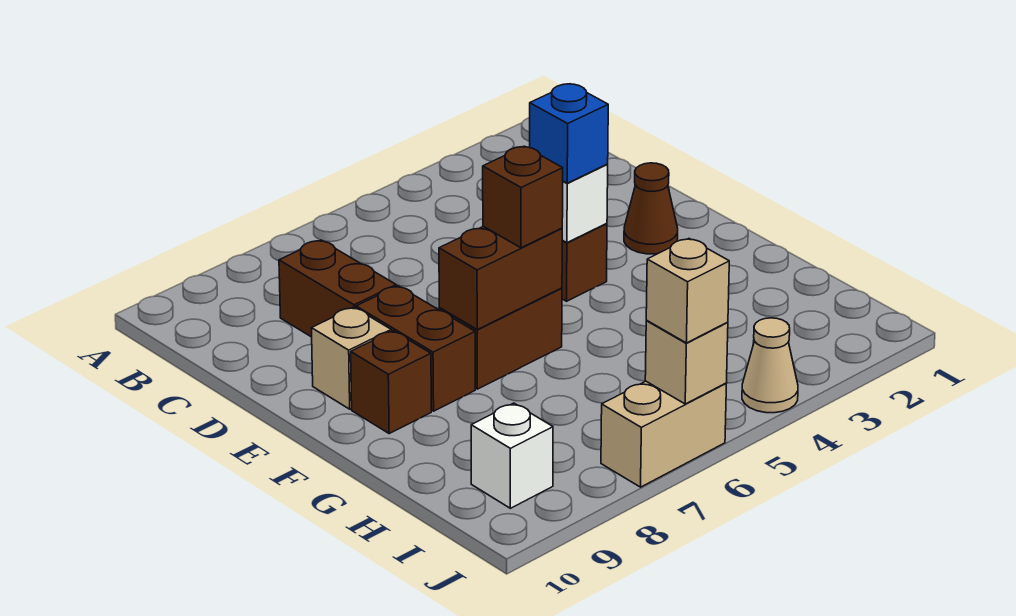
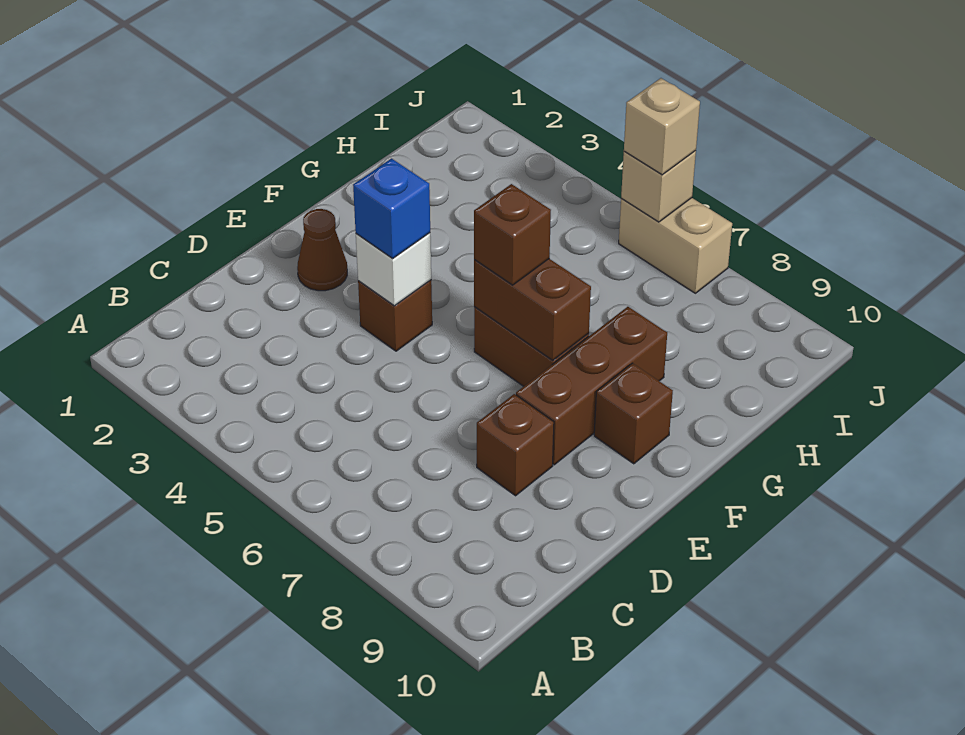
brown brick C8:D8 level 1 -> brown brick D8 level 1
brown brick E8:F8 level 1 -> brown brick E8:G8 level 1
tan brick E9 level 1 -> none
white brick I9 level 1 -> none
tan cone J4 level 1 -> none

